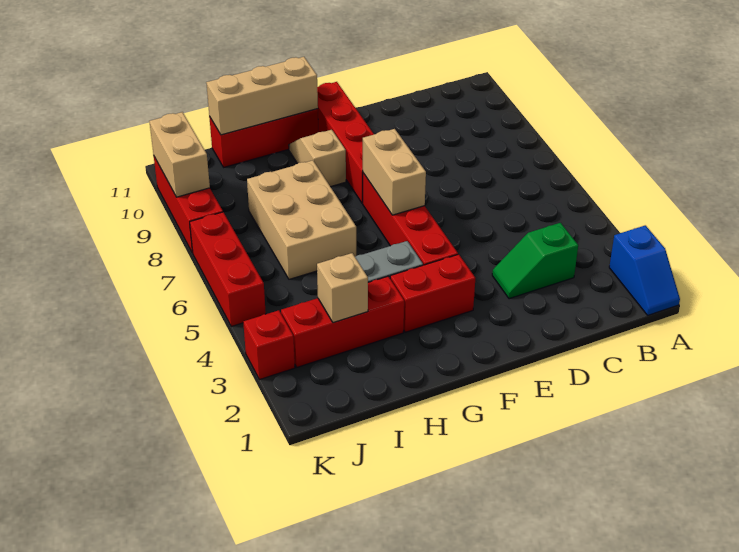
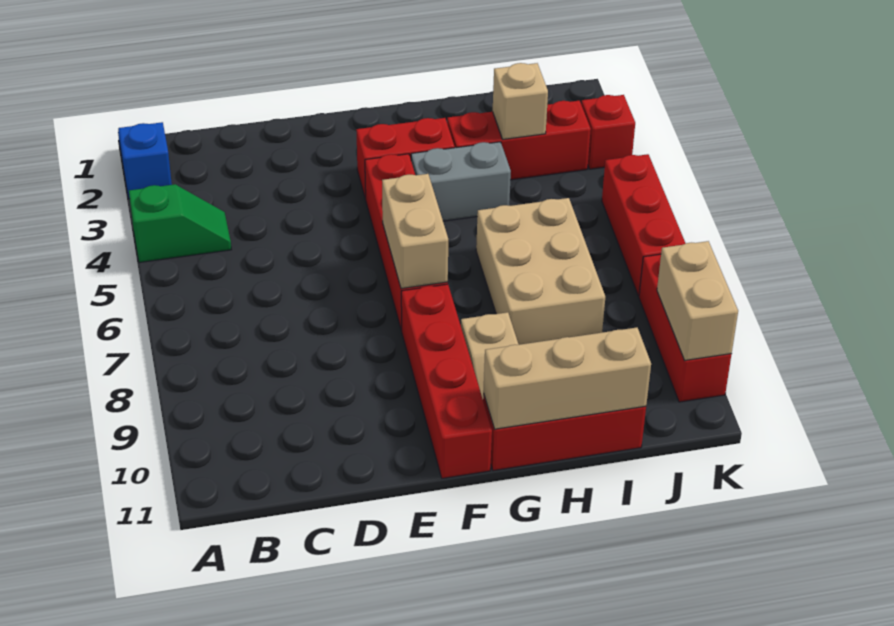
green slope C3:D3 level 1 top C -> green slope A4:B4 level 1 top A

